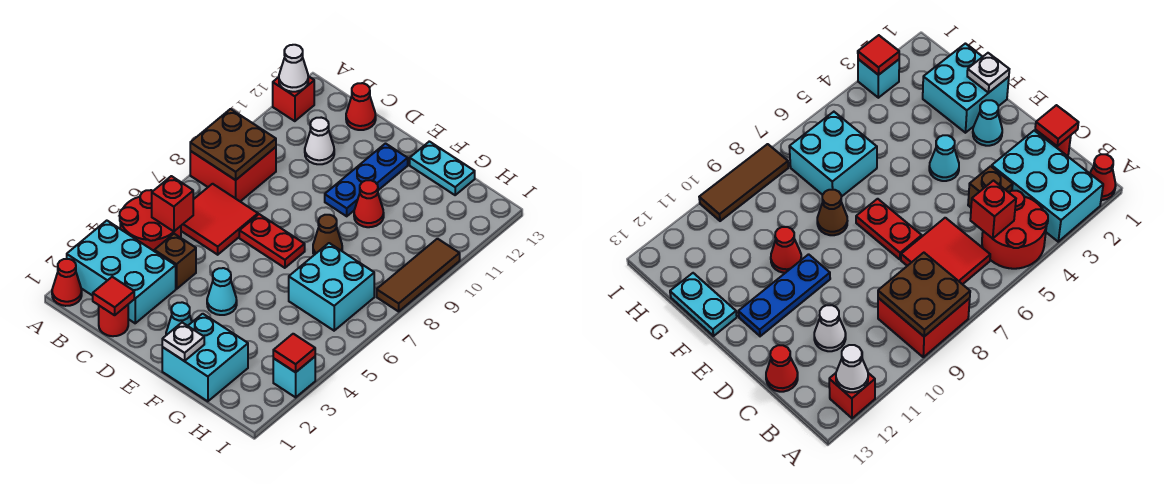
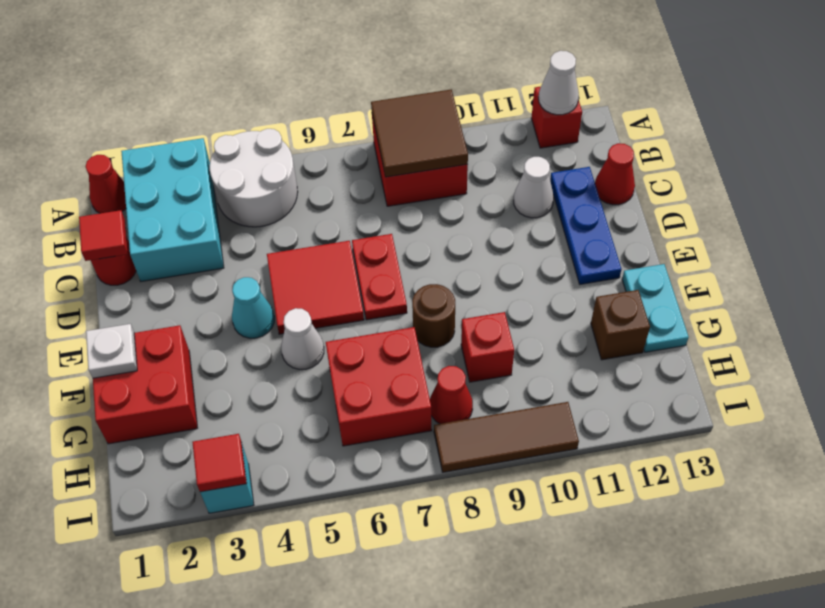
red round brick A4:B5 level 1 -> white round brick A4:B5 level 1
brown plate A8:B9 level 2 -> brown tile A8:B9 level 2
red brick B5 level 2 -> red brick G9 level 1
red tile B6:C7 level 1 -> red tile D5:E6 level 1
brown brick C4 level 1 -> brown brick G12 level 1
cyan cone E2 level 1 -> none
blue plate E10:E12 level 1 -> blue plate C12:E12 level 1
cyan brick F1:G2 level 1 -> red brick F1:G2 level 1
none -> white cone F5 level 1
brown cone F8 level 1 -> brown round brick F8 level 1
red cone F10 level 1 -> red cone H8 level 1
cyan brick G6:H7 level 1 -> red brick G6:H7 level 1

